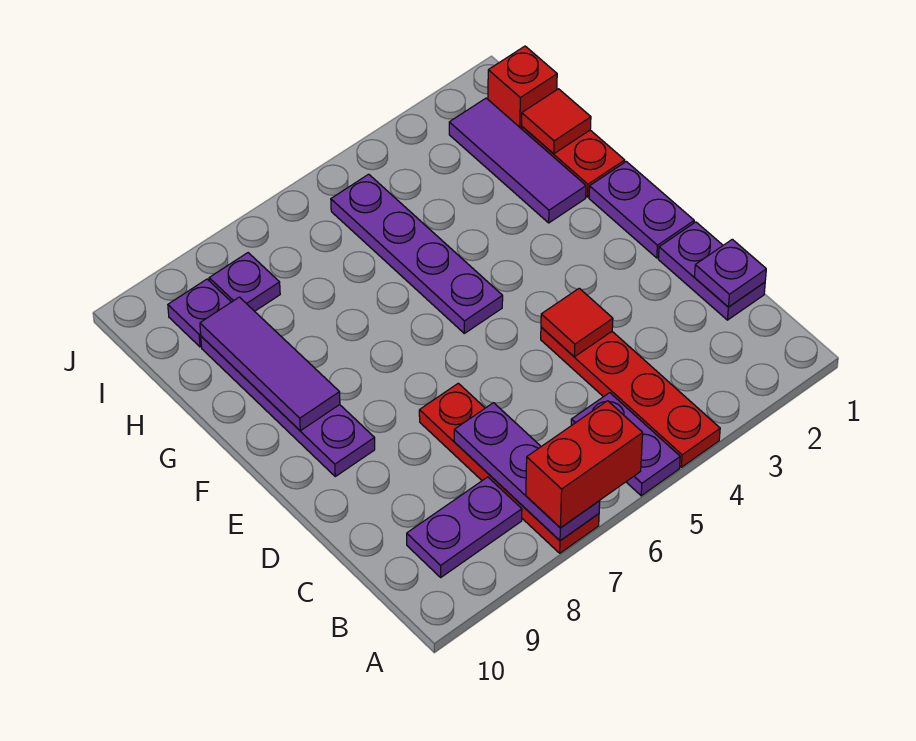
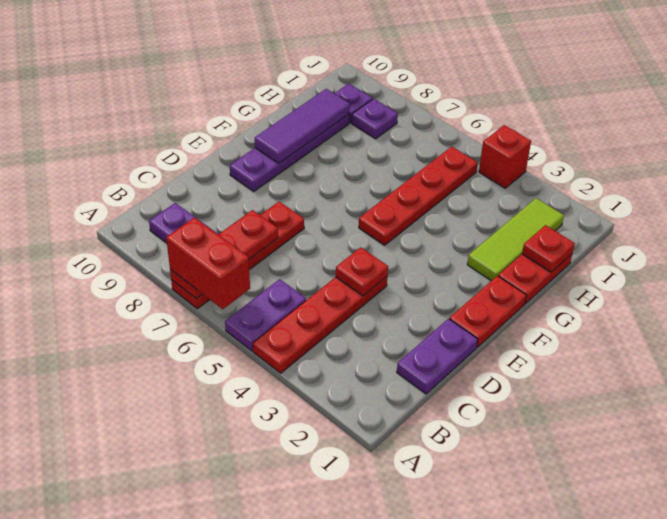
purple plate A7:C7 level 2 -> red plate A7:C7 level 2
purple plate C1 level 2 -> none
red tile D4 level 2 -> red plate D4 level 2
purple plate E1:F1 level 1 -> red plate E1:F1 level 1
purple plate F5:I5 level 1 -> red plate F5:I5 level 1
purple tile G2:I2 level 1 -> lime tile G2:I2 level 1
red tile H1 level 2 -> red plate H1 level 2
red brick I1 level 1 -> red brick J4 level 1

